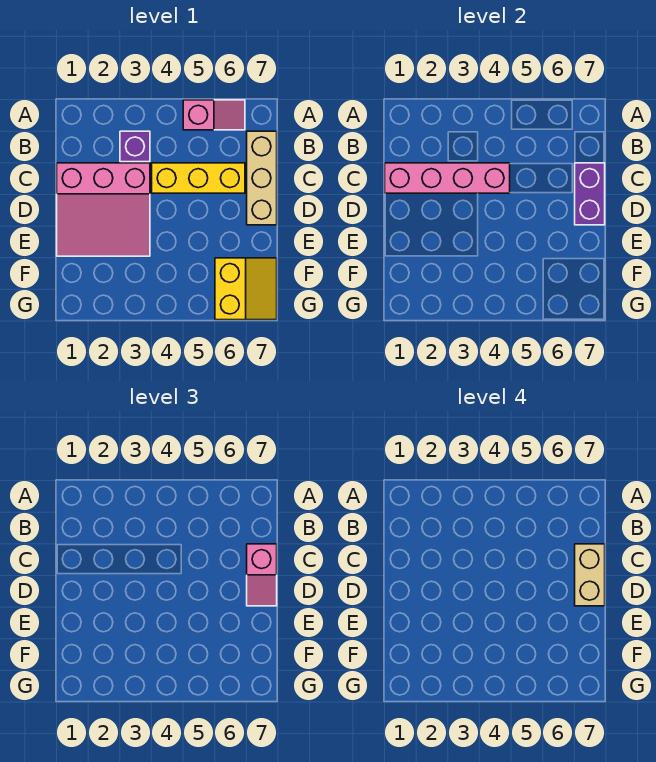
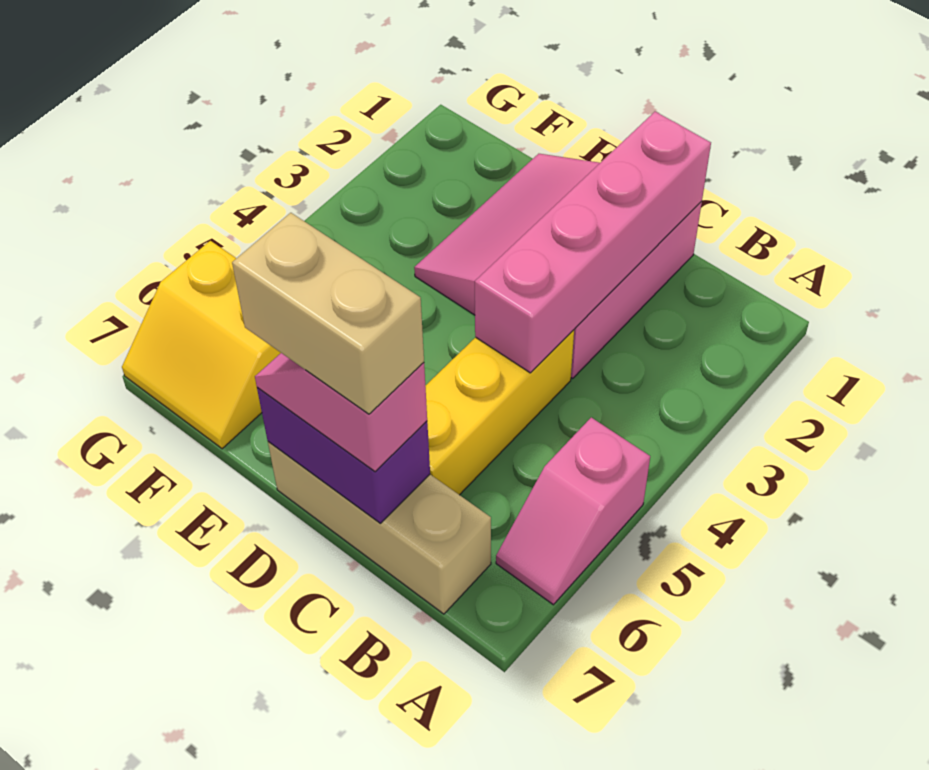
purple brick B3 level 1 -> none

